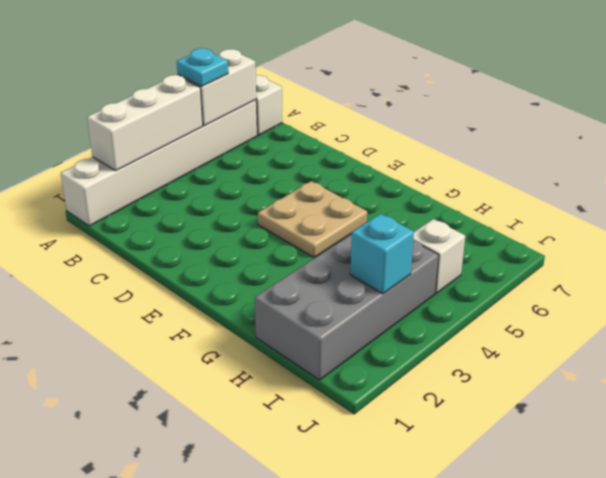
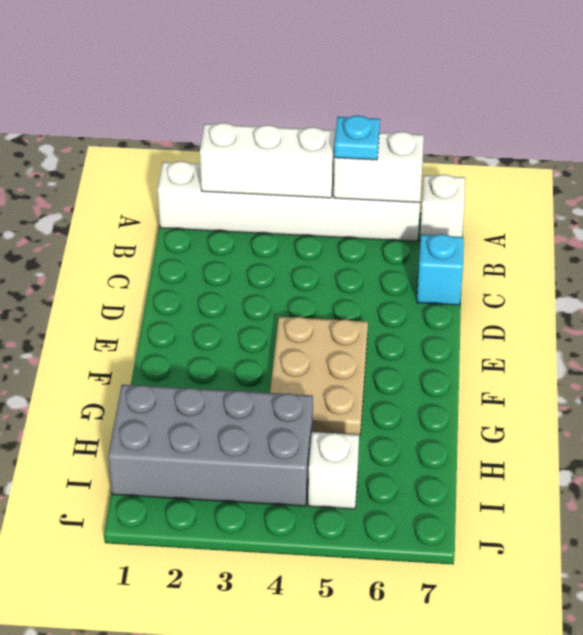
tan plate E4:F5 level 1 -> tan plate E4:G5 level 1
cyan brick I3 level 2 -> cyan brick C7 level 1

